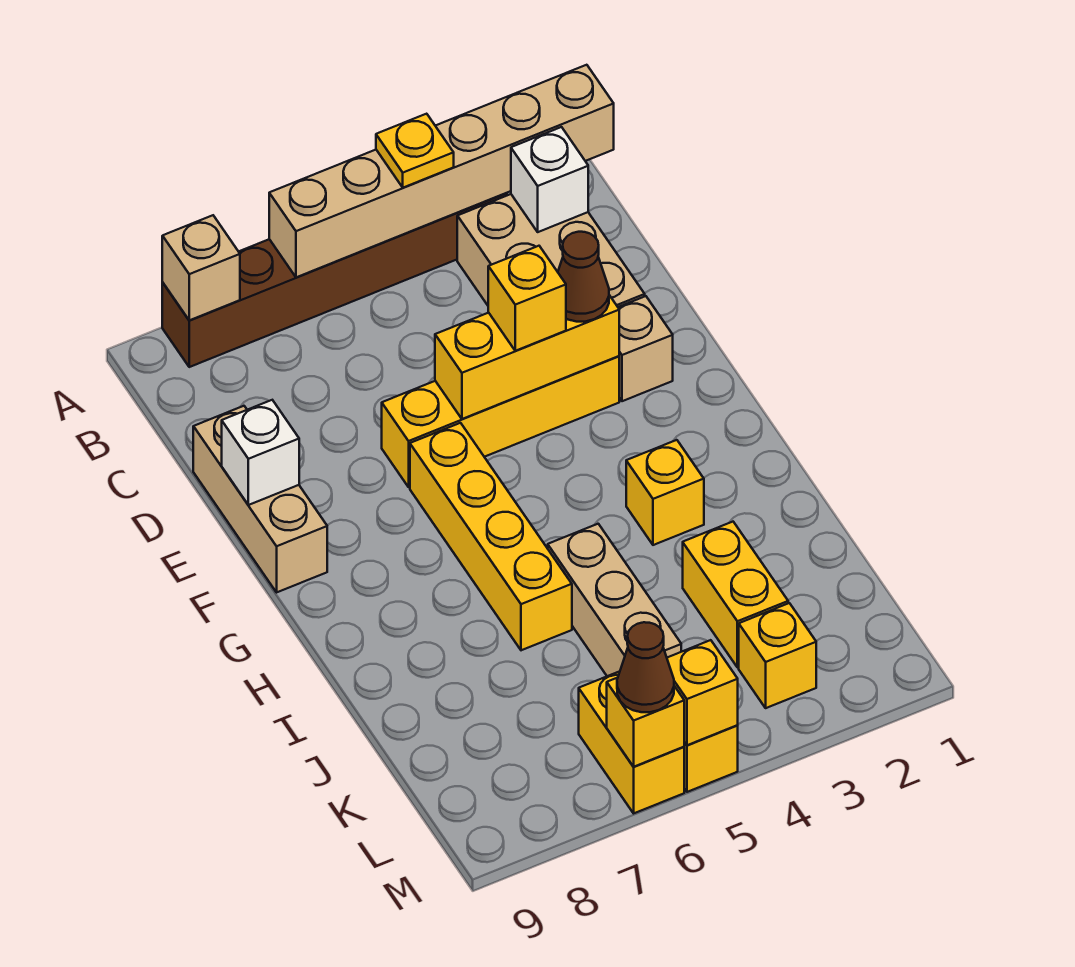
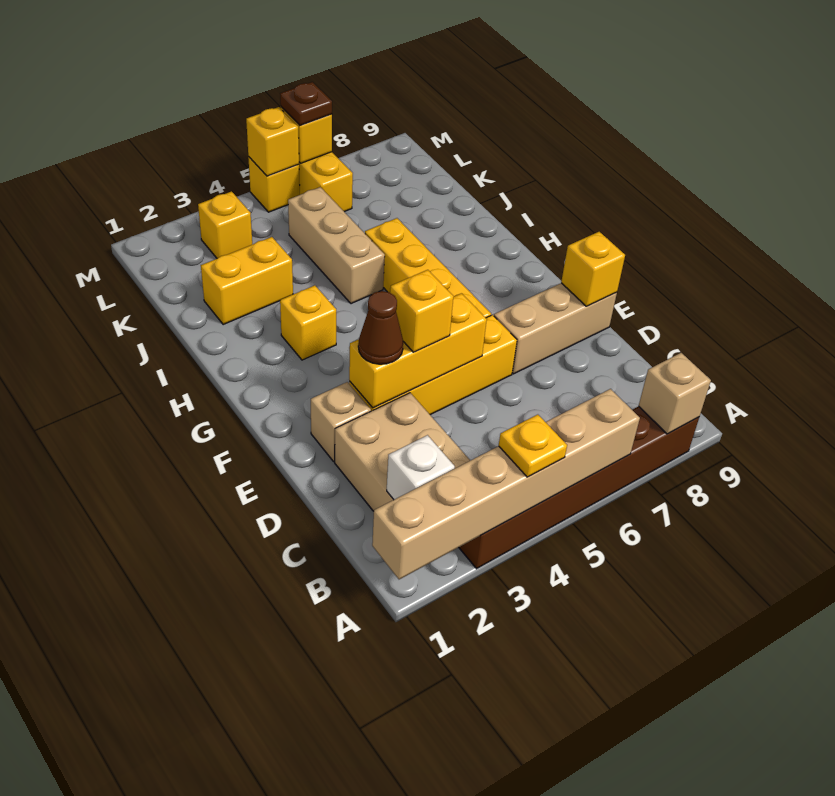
tan brick D9:F9 level 1 -> tan brick E7:E9 level 1
white brick E9 level 2 -> yellow brick E9 level 2
yellow brick J3:K3 level 1 -> yellow brick J2:J3 level 1
brown cone M6 level 3 -> brown plate M6 level 3

